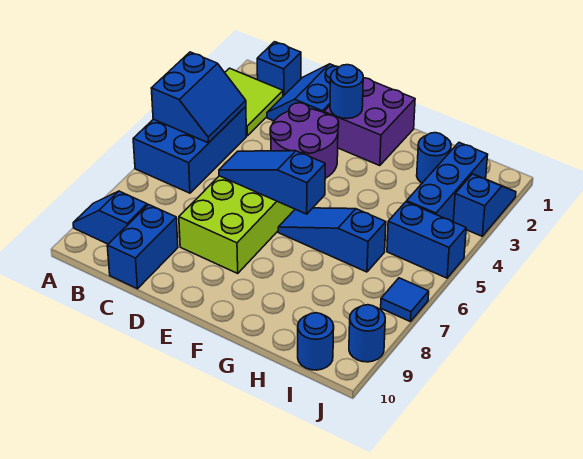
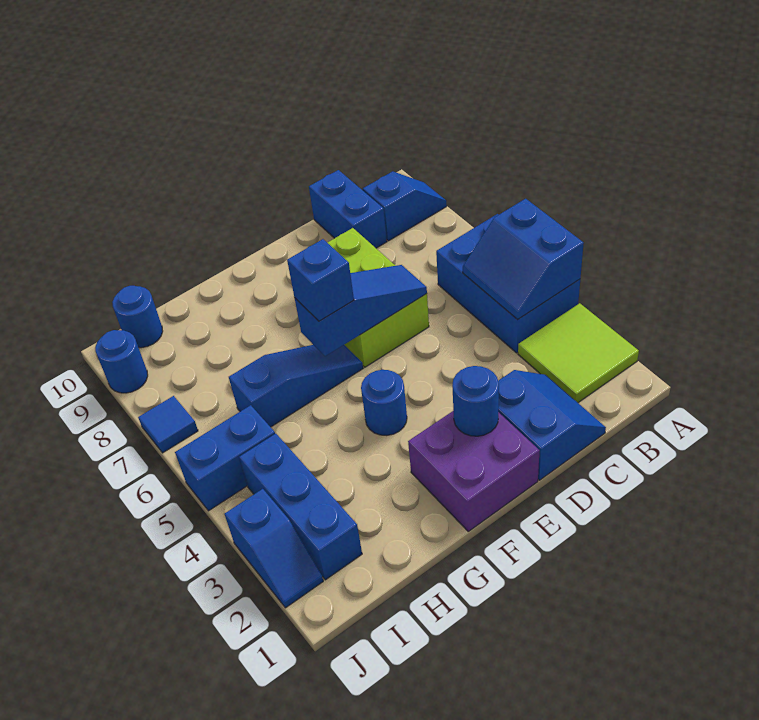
blue brick B1 level 1 -> blue brick F6 level 3
purple round brick D3:E4 level 1 -> none
blue round brick H2 level 1 -> blue round brick F4 level 1

